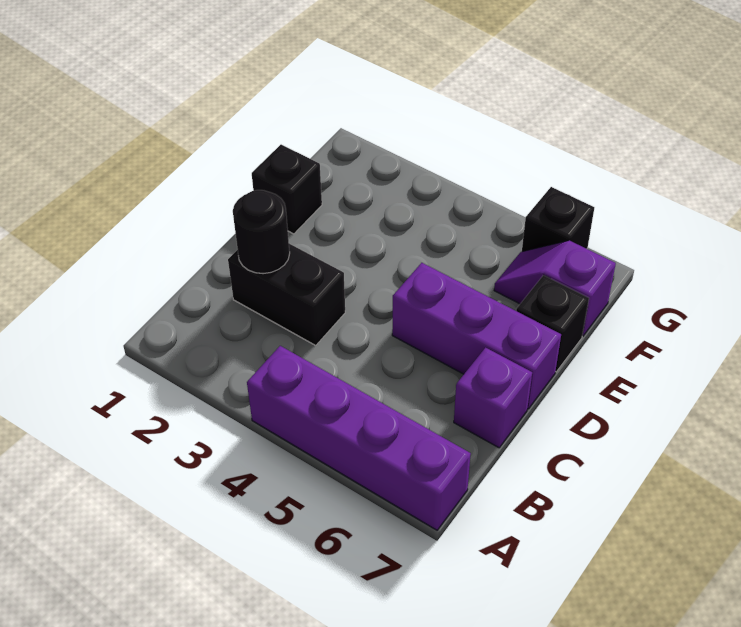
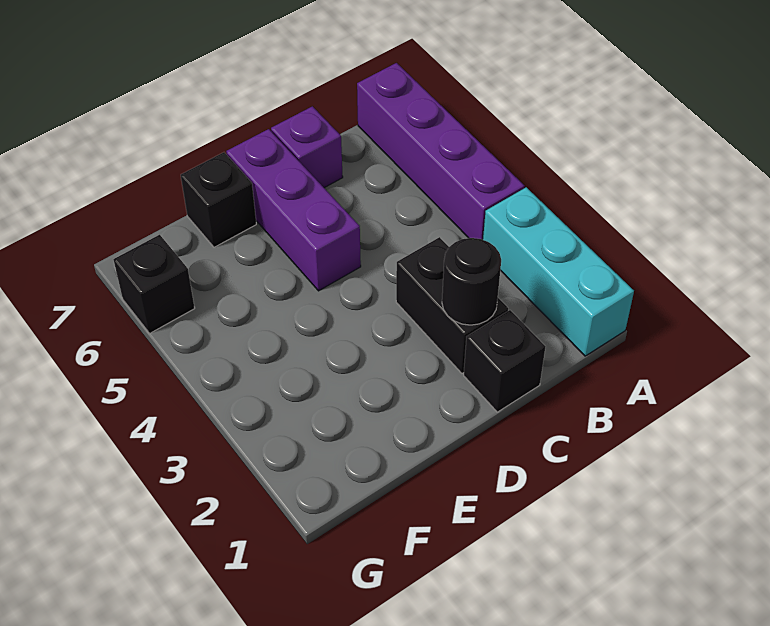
none -> cyan brick A1:A3 level 1
black brick E1 level 1 -> black brick C1 level 1
purple slope F6:F7 level 1 top 7 -> none

